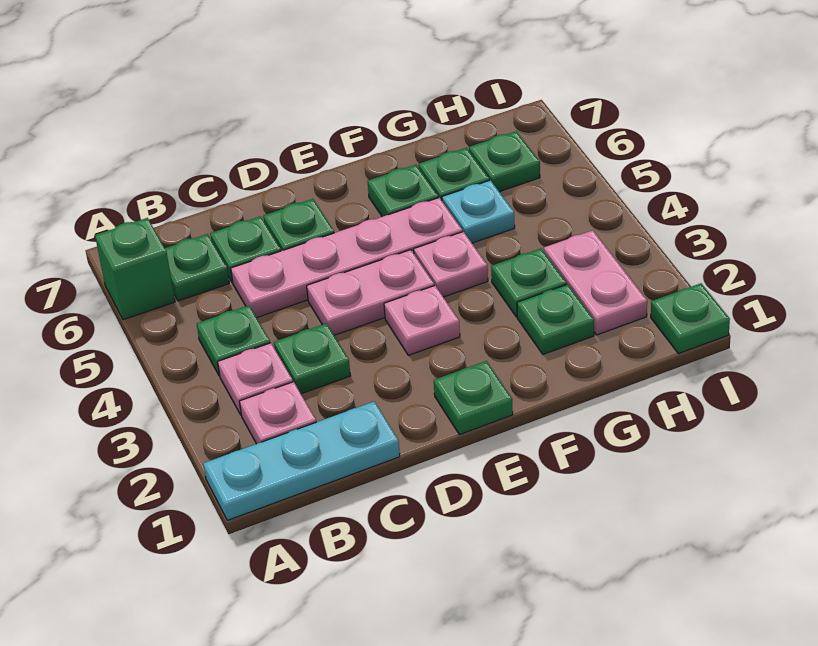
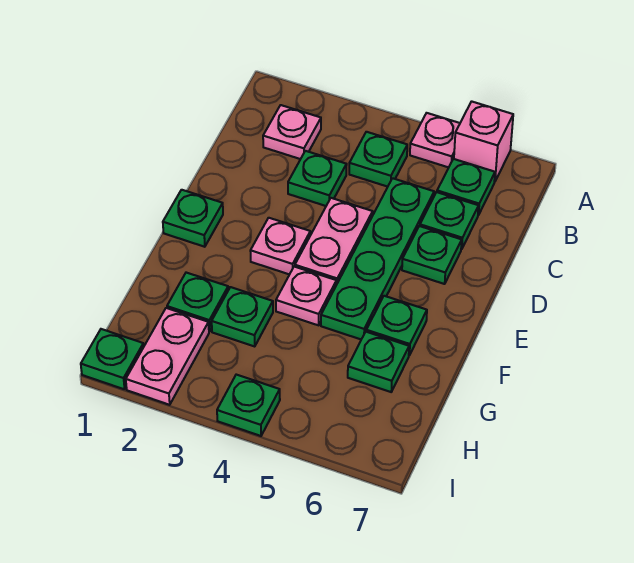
cyan plate A1:C1 level 1 -> none
green brick A6 level 1 -> pink brick A6 level 1
pink plate B3 level 1 -> pink plate A5 level 1
pink plate C5:F5 level 1 -> green plate C5:F5 level 1
cyan plate G5 level 1 -> none
pink plate H2:H3 level 1 -> pink plate H2:I2 level 1
green plate H6 level 1 -> green plate I4 level 1

